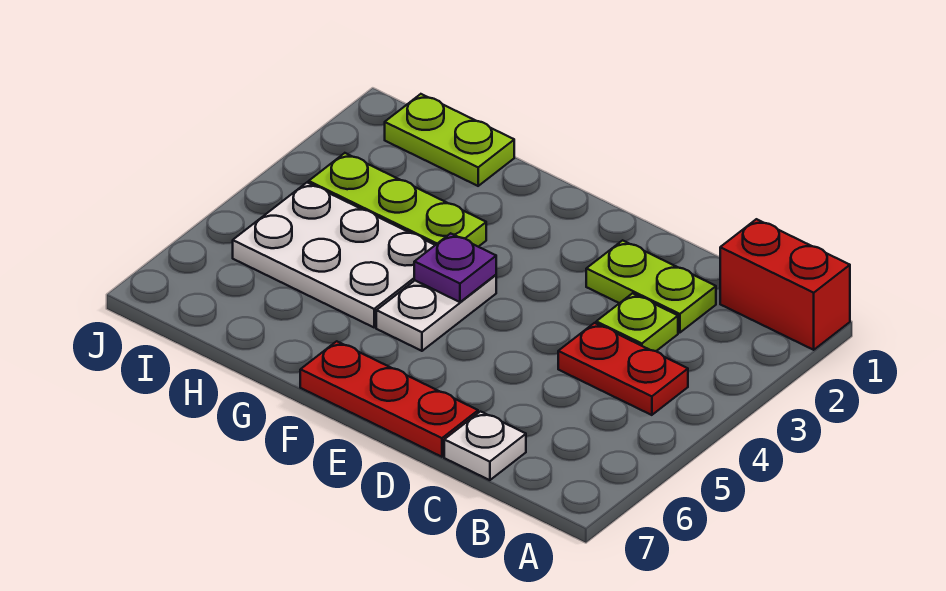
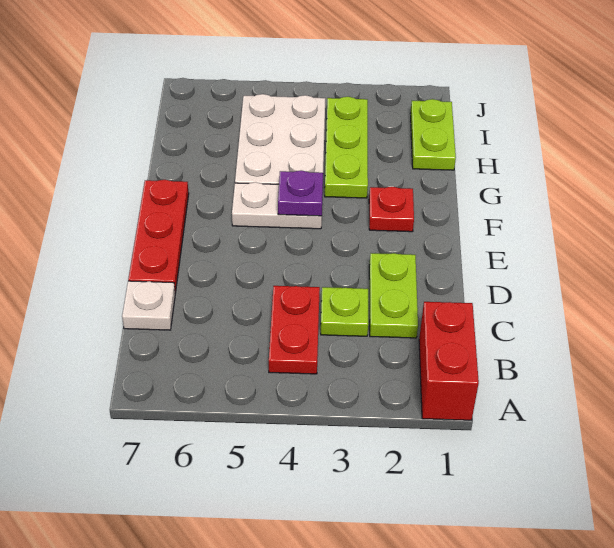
none -> red plate F2 level 1

